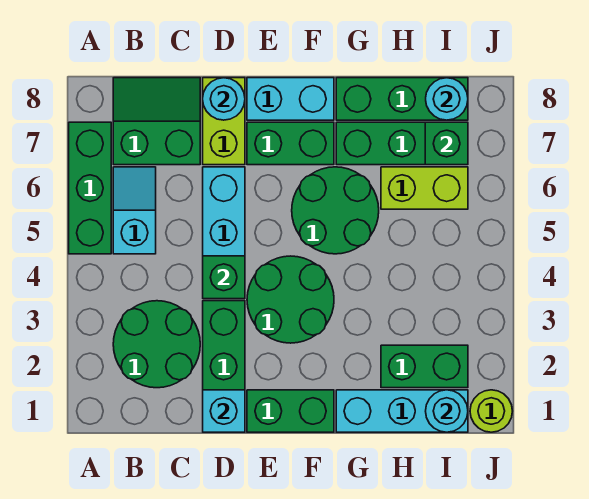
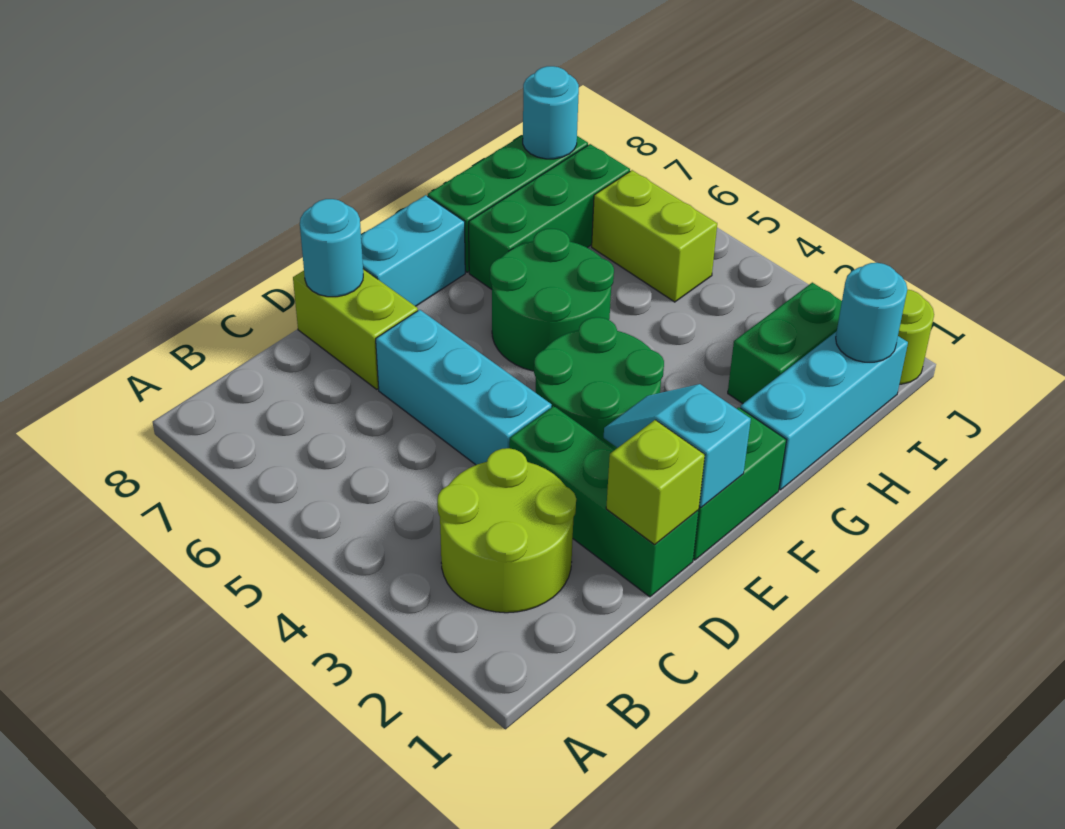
green brick A5:A7 level 1 -> none
green round brick B2:C3 level 1 -> lime round brick B2:C3 level 1
cyan slope B5:B6 level 1 top 5 -> cyan slope E1:E2 level 2 top 1
green slope B7:C8 level 1 top 7 -> none
cyan brick D1 level 2 -> lime brick D1 level 2
green brick D4 level 2 -> none
green brick E7:F7 level 1 -> none
lime brick H6:I6 level 1 -> lime brick I5:I6 level 1
green brick I7 level 2 -> none

